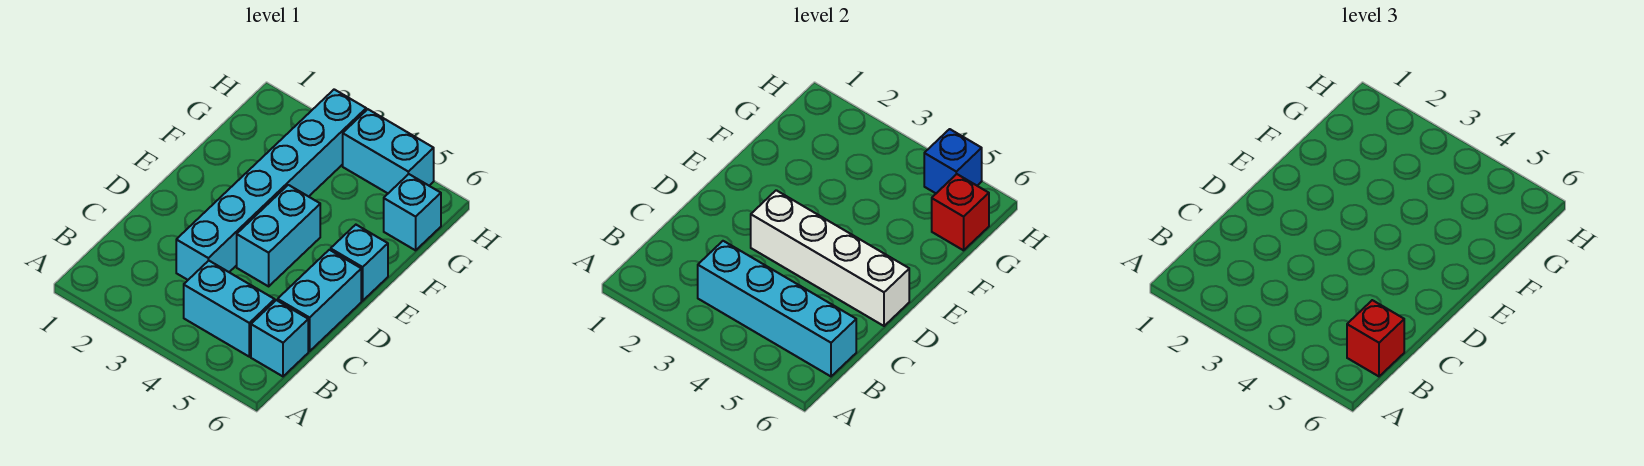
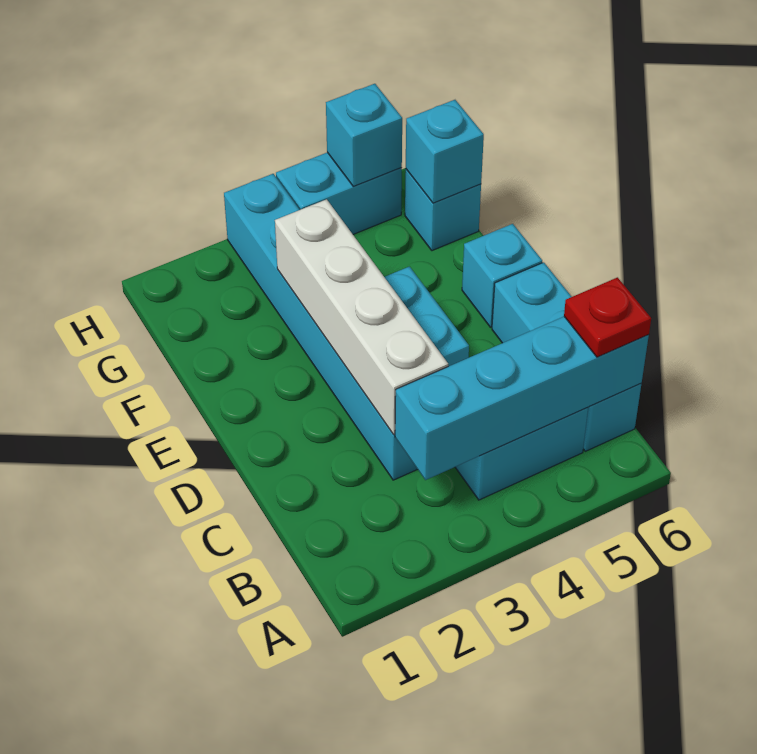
red brick B6 level 3 -> red plate B6 level 3
white brick D3:D6 level 2 -> white brick C3:F3 level 2
red brick G6 level 2 -> cyan brick G6 level 2
blue brick H5 level 2 -> cyan brick H5 level 2

